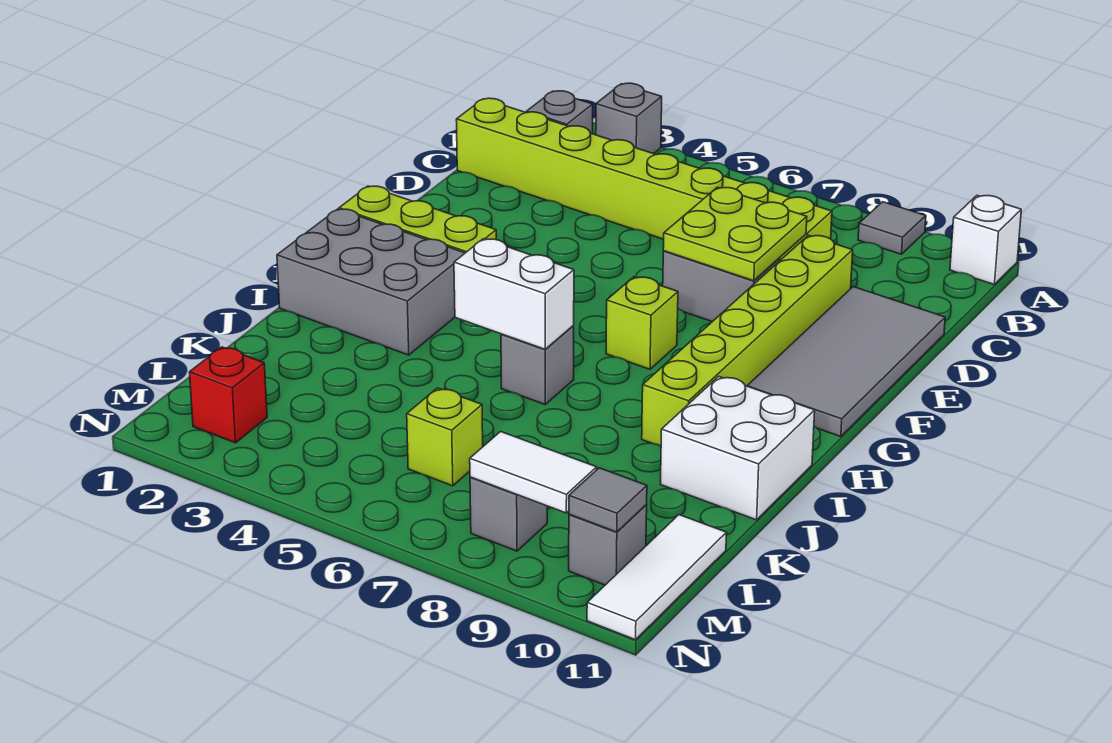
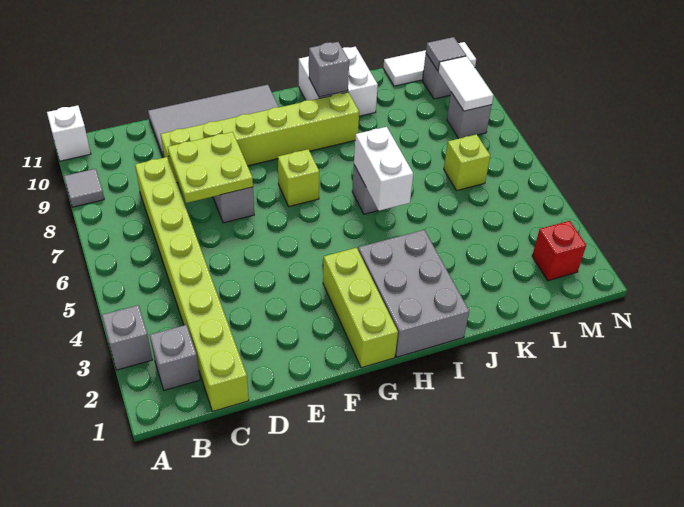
none -> grey brick I10 level 2

